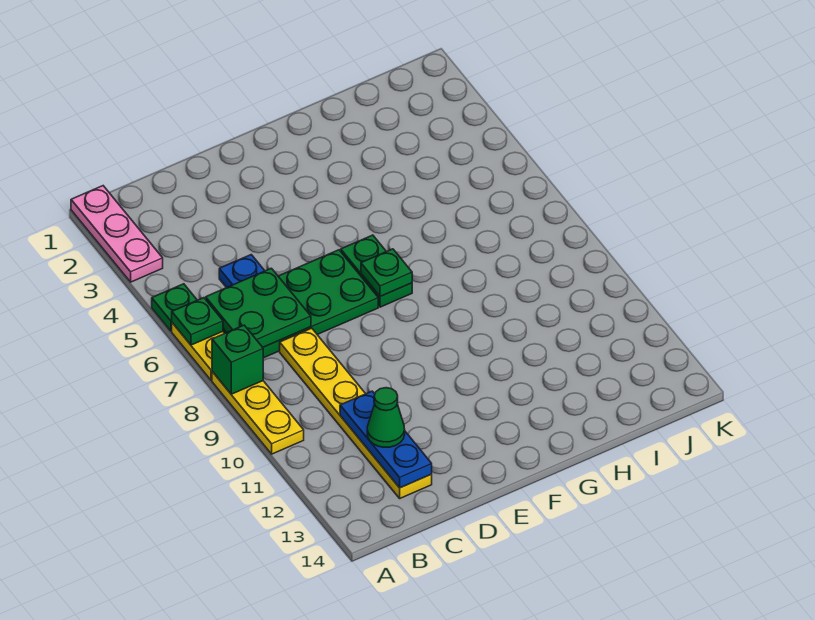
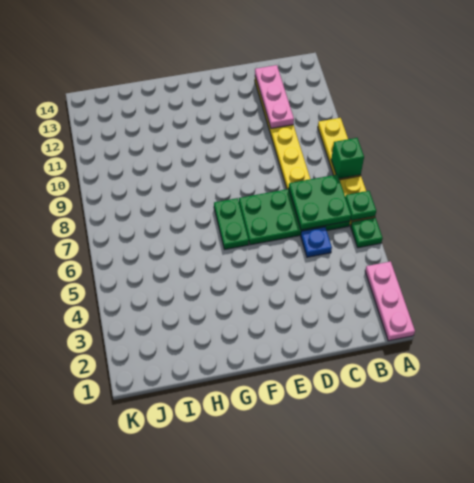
blue plate C11:C13 level 2 -> pink plate C11:C13 level 2
green cone C12 level 3 -> none
green plate F7 level 2 -> none

